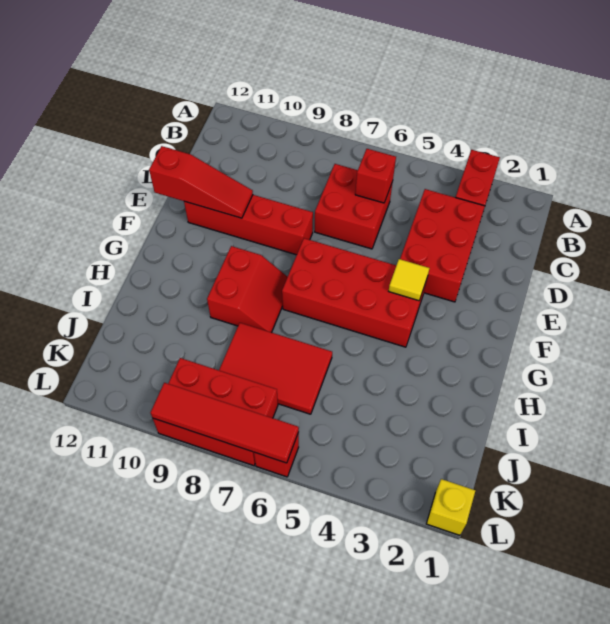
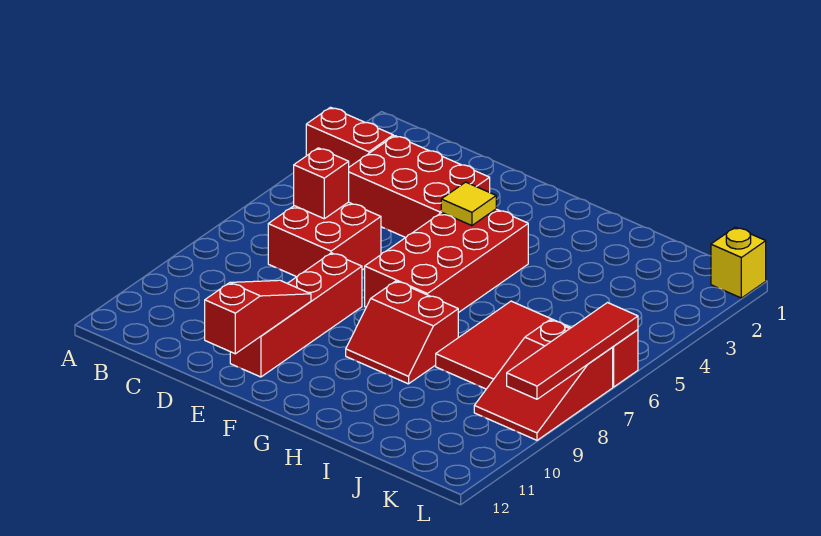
red slope G8:H9 level 1 top 9 -> red slope G8:H9 level 1 top 8
red brick K7:L9 level 1 -> red slope K7:L9 level 1 top 7

